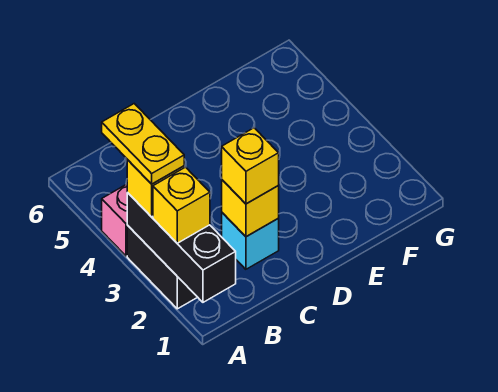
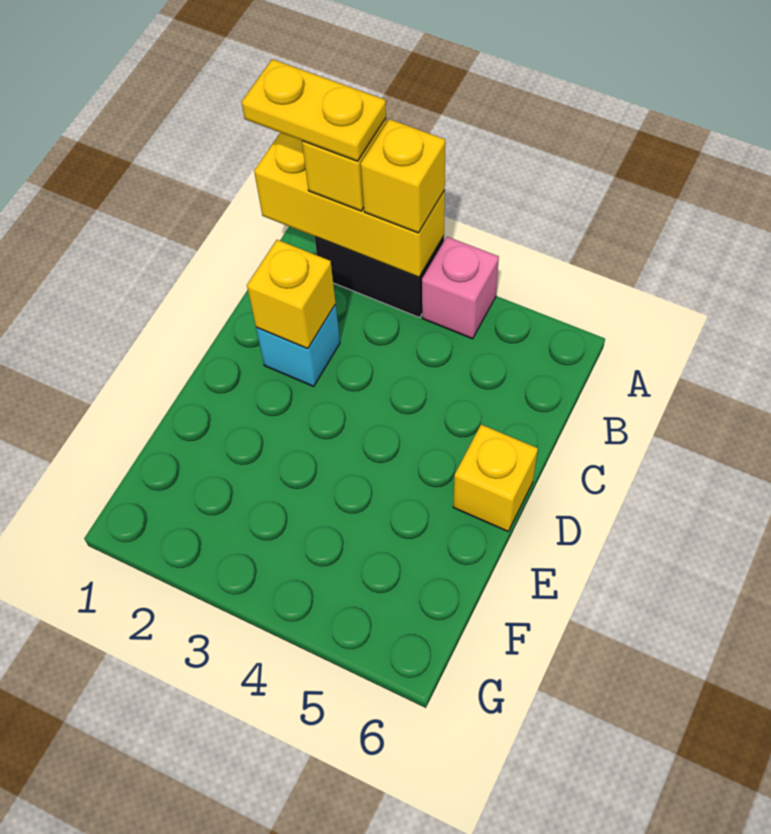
black brick A1:A3 level 2 -> yellow brick A1:A3 level 2
yellow plate A3:A4 level 4 -> yellow plate A1:A2 level 4
yellow brick C2 level 3 -> yellow brick D6 level 1

